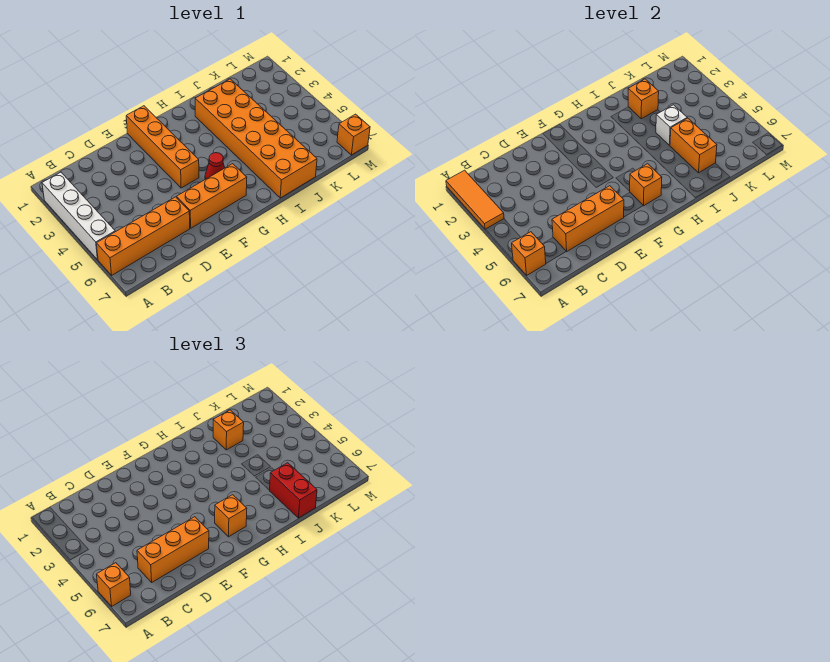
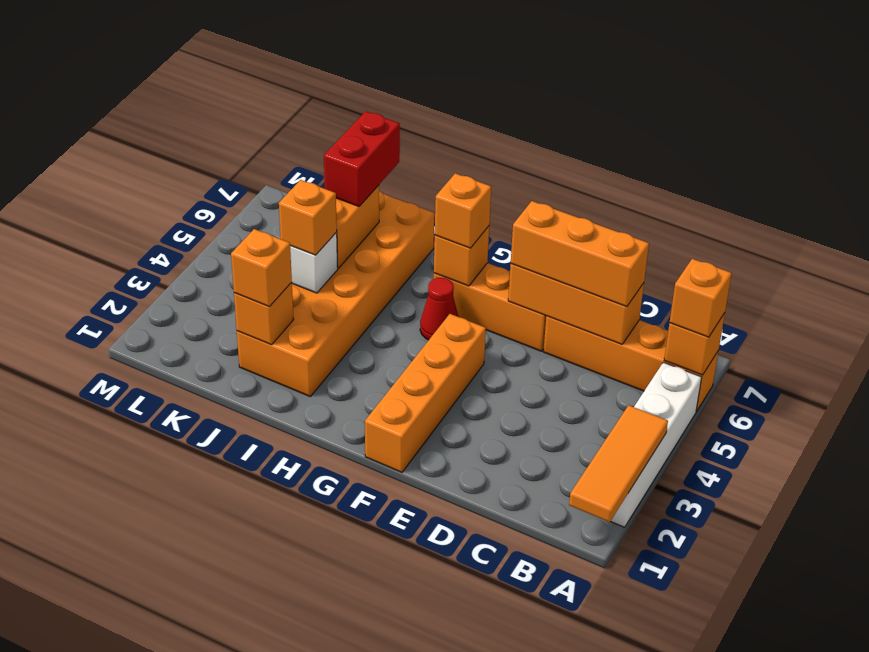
orange brick M7 level 1 -> orange brick J4 level 3

